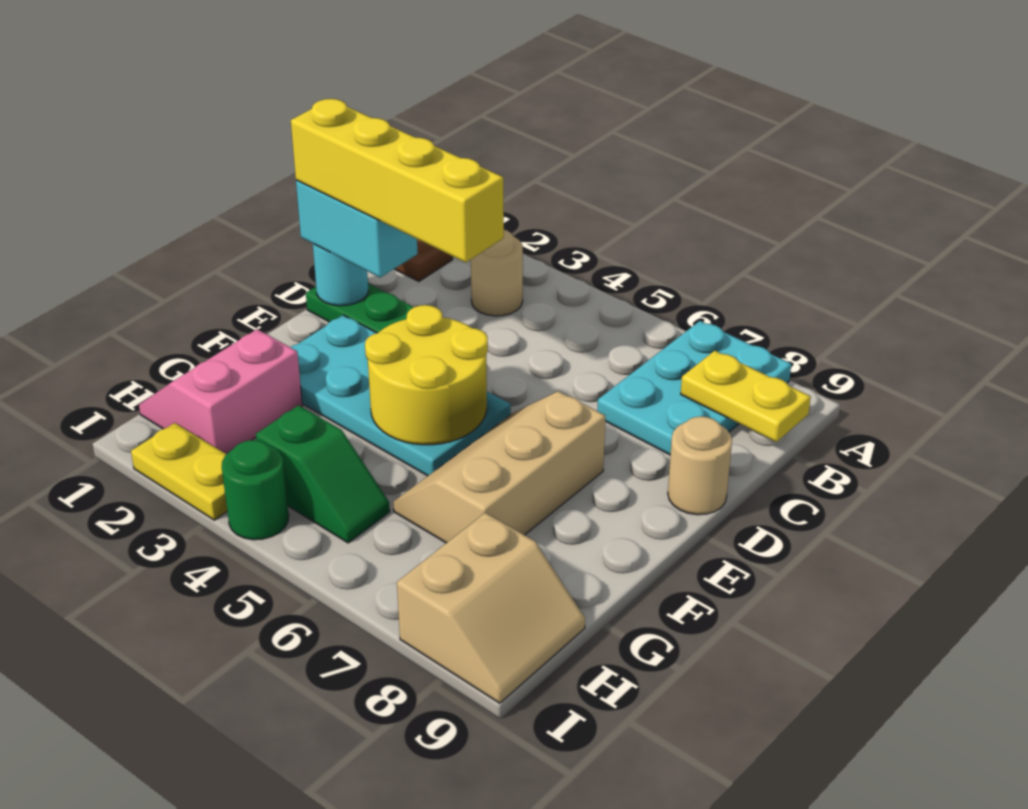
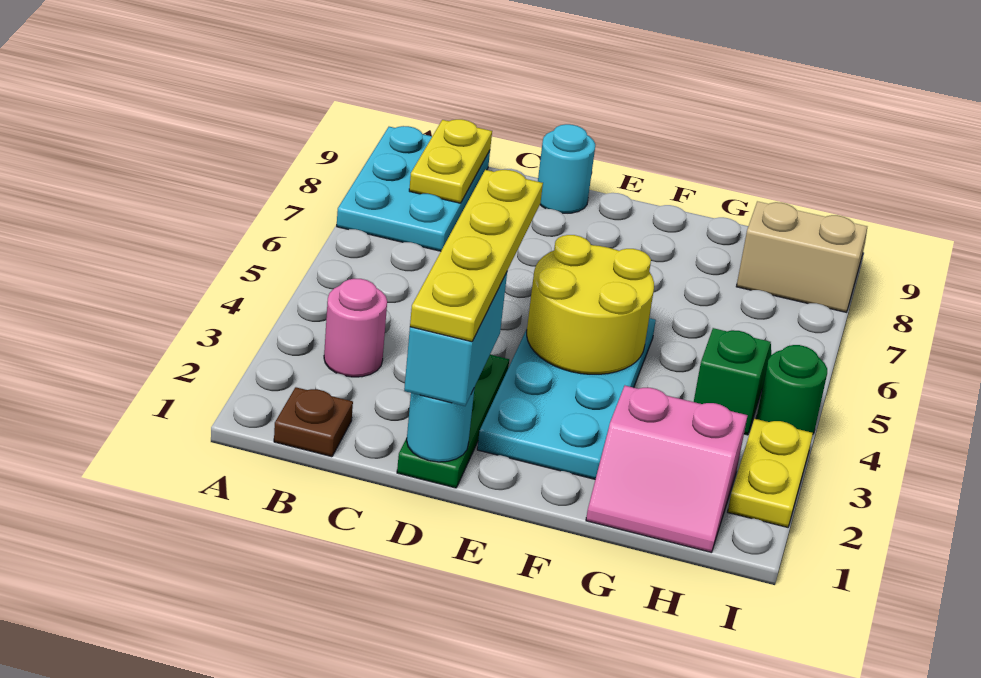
cyan plate A7:C8 level 1 -> cyan plate A7:B9 level 1
tan round brick B3 level 1 -> pink round brick B3 level 1
yellow brick D1:D4 level 4 -> yellow plate D1:D4 level 4
tan round brick D9 level 1 -> cyan round brick D9 level 1
tan slope E6:G7 level 1 top 7 -> none

